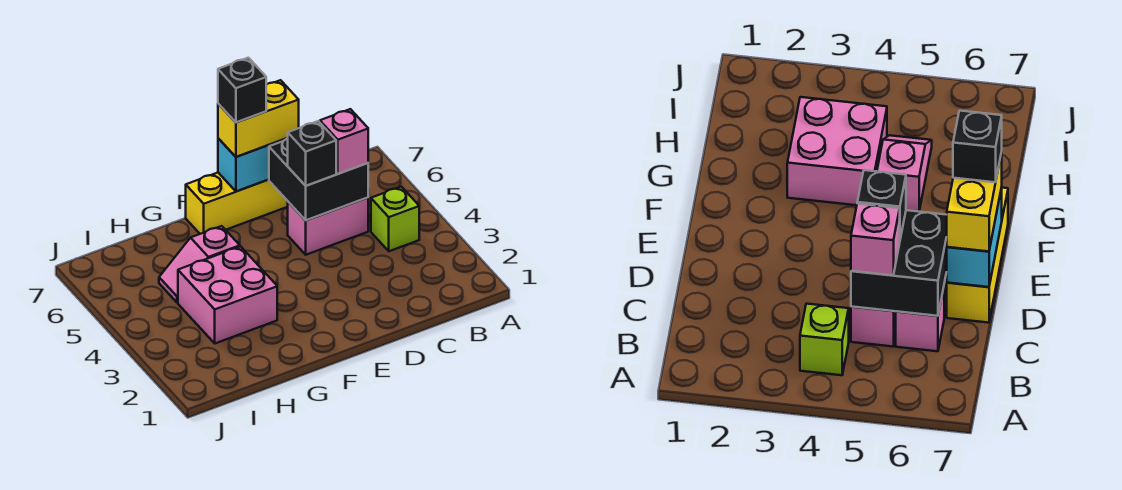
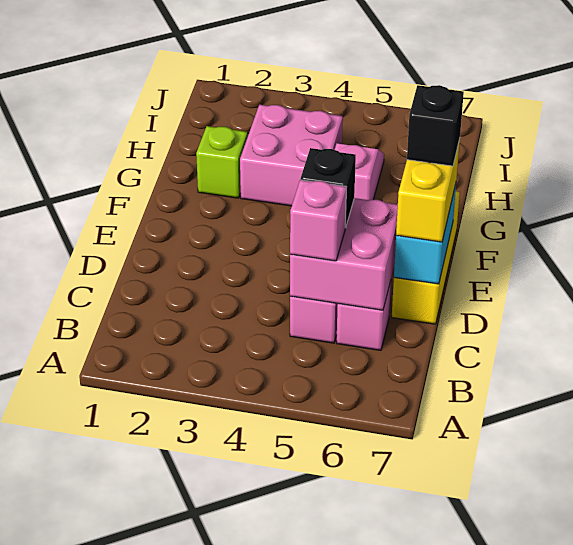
lime brick B4 level 1 -> lime brick G2 level 1
black brick C5:D6 level 2 -> pink brick C5:D6 level 2

